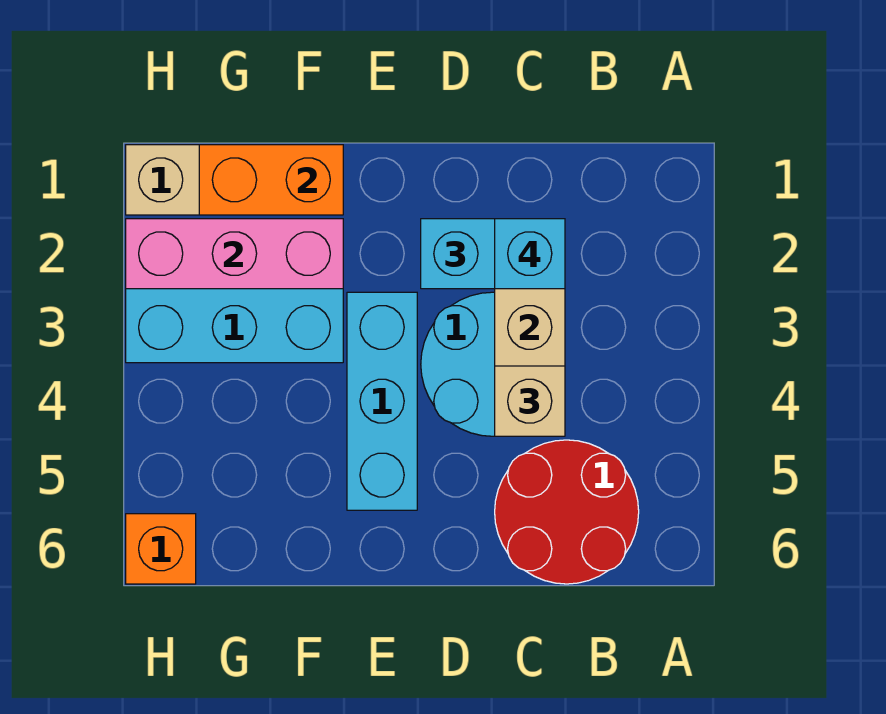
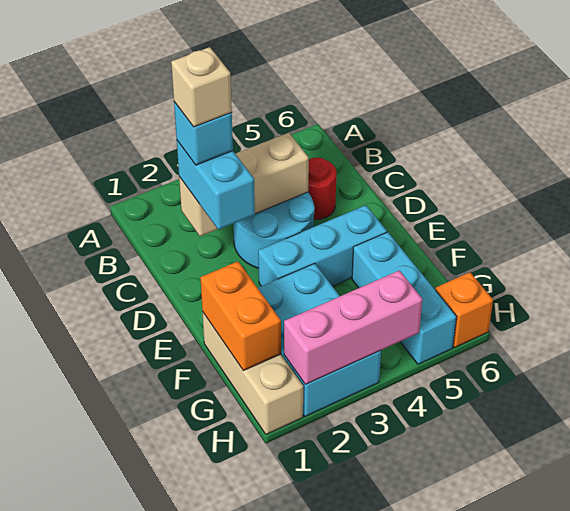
red round brick B5:C6 level 1 -> red round brick C5 level 1
tan brick C4 level 3 -> tan brick C2 level 5
pink brick F2:H2 level 2 -> pink brick H2:H4 level 2
none -> cyan brick F5:H5 level 1

